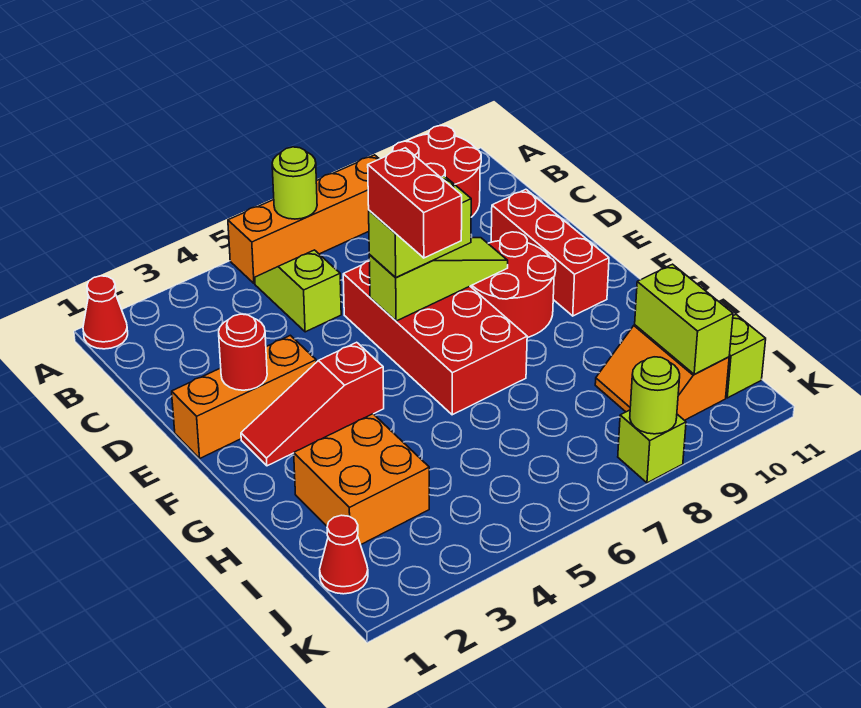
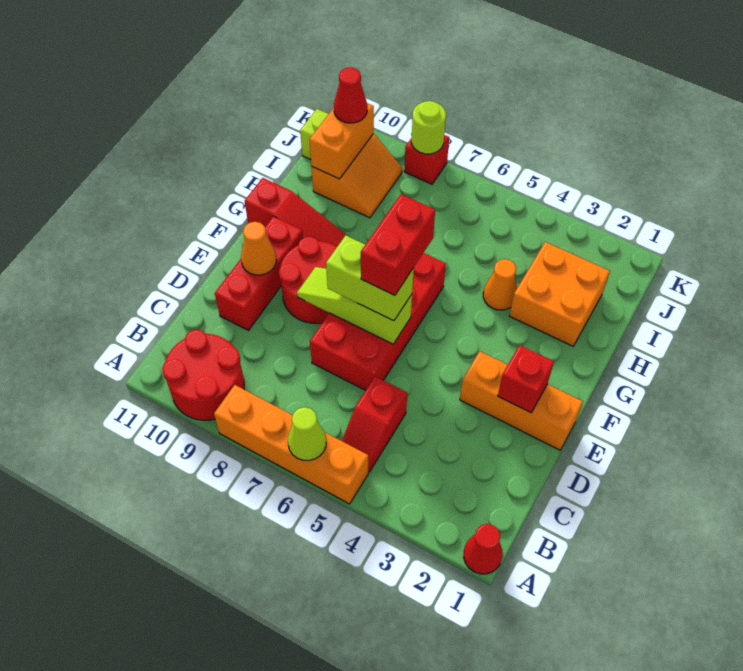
lime round brick A6 level 2 -> lime cone A6 level 2
lime slope B5:C5 level 1 top C -> red slope B5:C5 level 1 top C
red round brick E2 level 2 -> red brick E2 level 2
none -> orange cone E10 level 2
red slope F2:F4 level 1 top 4 -> red slope G9:G11 level 1 top 11
none -> orange cone H4 level 1
lime brick I10:J10 level 2 -> orange brick I10:J10 level 2
red cone J1 level 1 -> red cone J10 level 3
lime brick K8 level 1 -> red brick K8 level 1

